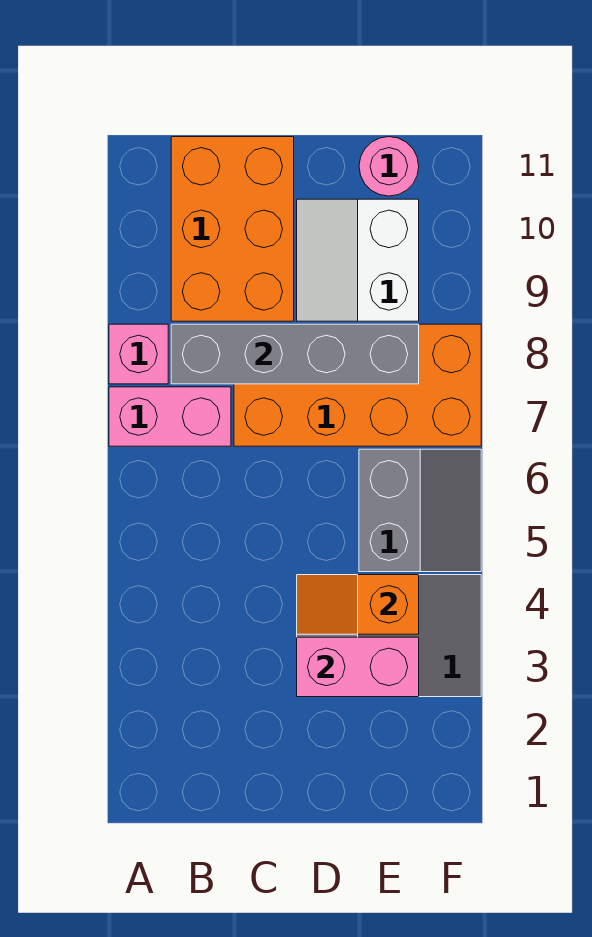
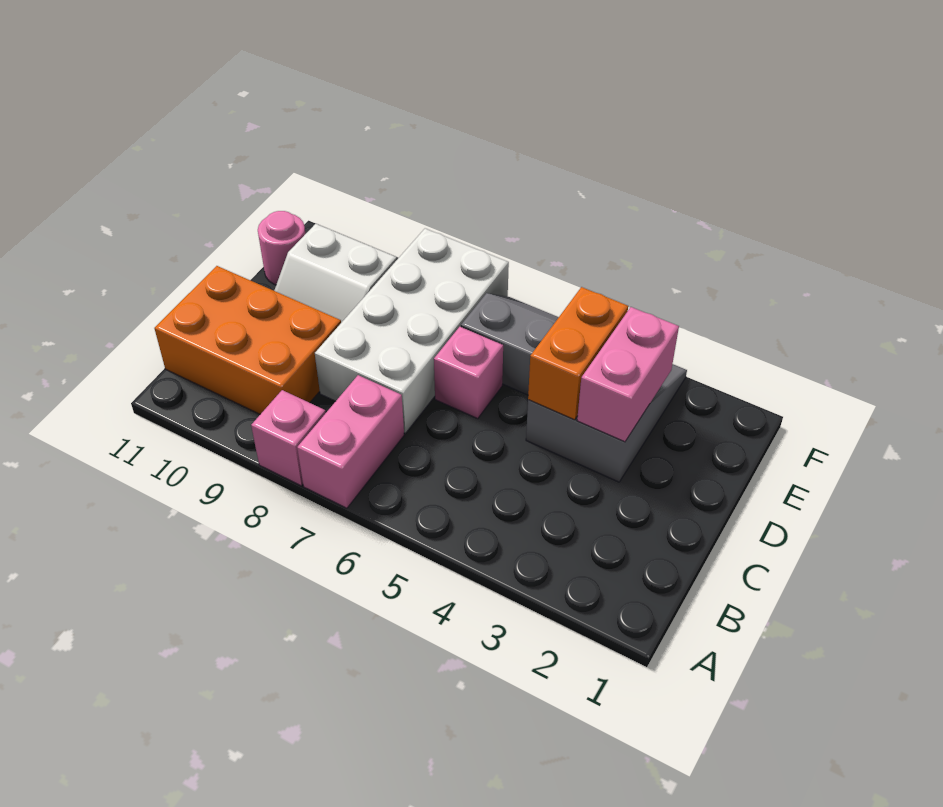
grey brick B8:E8 level 2 -> none
orange brick C7:F8 level 1 -> white brick C7:F8 level 1
orange slope D4:E4 level 2 top E -> orange brick D4:E4 level 2
none -> pink brick D6 level 1

